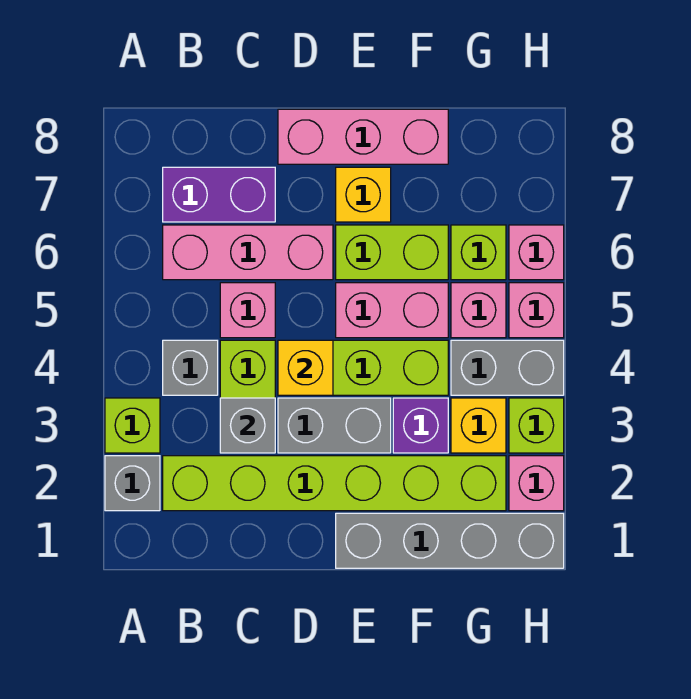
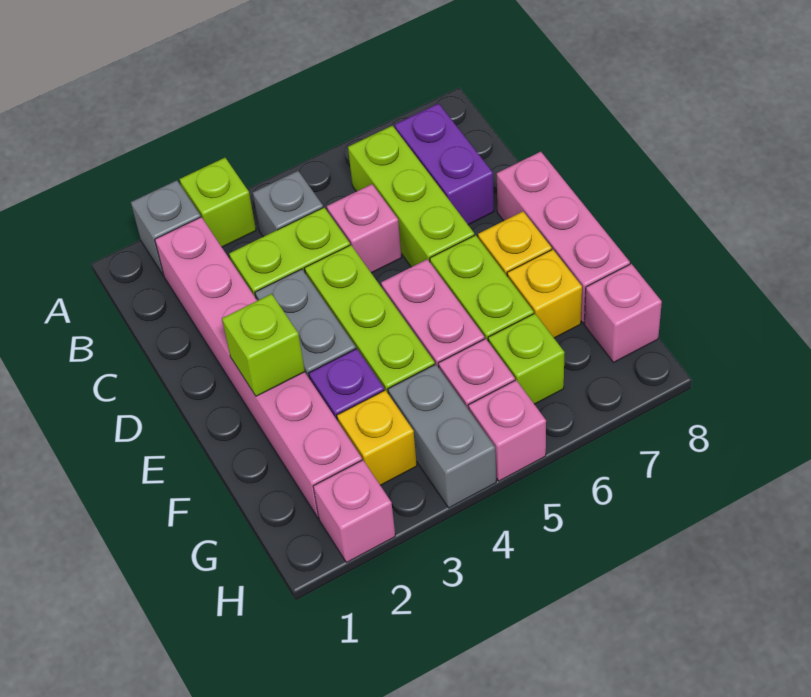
lime brick B2:G2 level 1 -> pink brick B2:G2 level 1
pink brick B6:D6 level 1 -> lime brick B6:D6 level 1
grey brick C3 level 2 -> none
yellow brick D4 level 2 -> yellow brick F7 level 1
grey brick E1:H1 level 1 -> none
lime brick H3 level 1 -> lime brick E2 level 2
pink brick H6 level 1 -> pink brick G8 level 1

